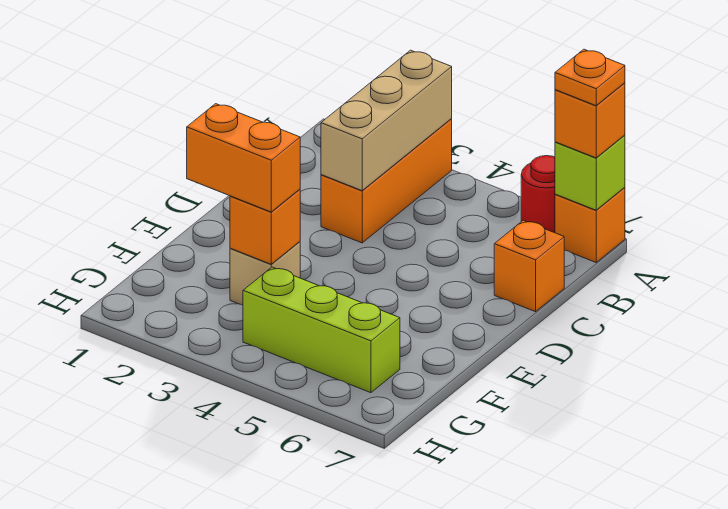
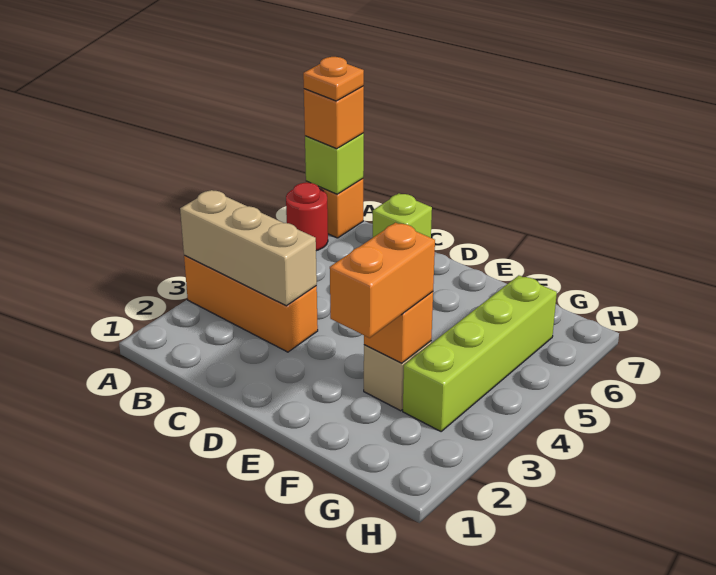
orange brick C7 level 1 -> lime brick C7 level 1
lime brick G4:G6 level 1 -> lime brick G3:G6 level 1

